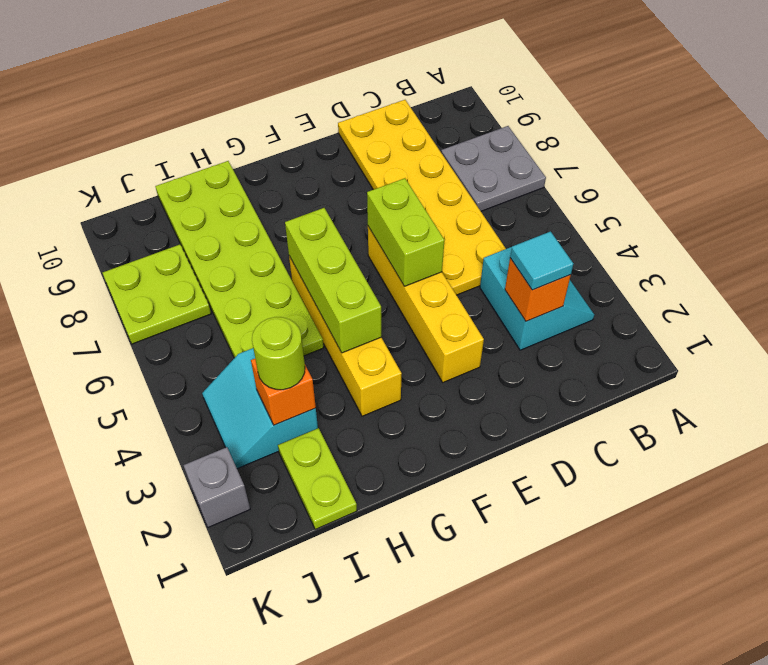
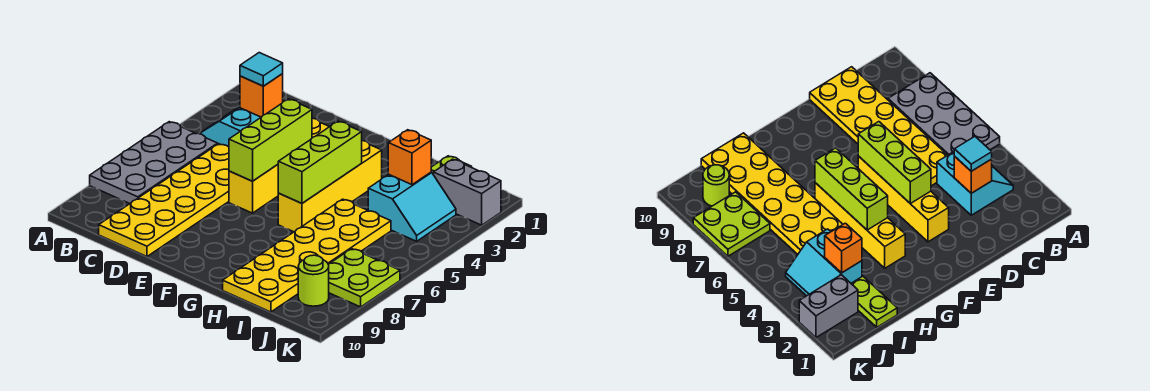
grey plate A7:B8 level 1 -> grey plate A5:B8 level 1
lime brick E5:E6 level 2 -> lime brick E4:E6 level 2
lime plate H5:I10 level 1 -> yellow plate H5:I10 level 1
lime round brick I3 level 3 -> lime round brick J9 level 1
grey brick K2 level 1 -> grey brick J2:K2 level 1

